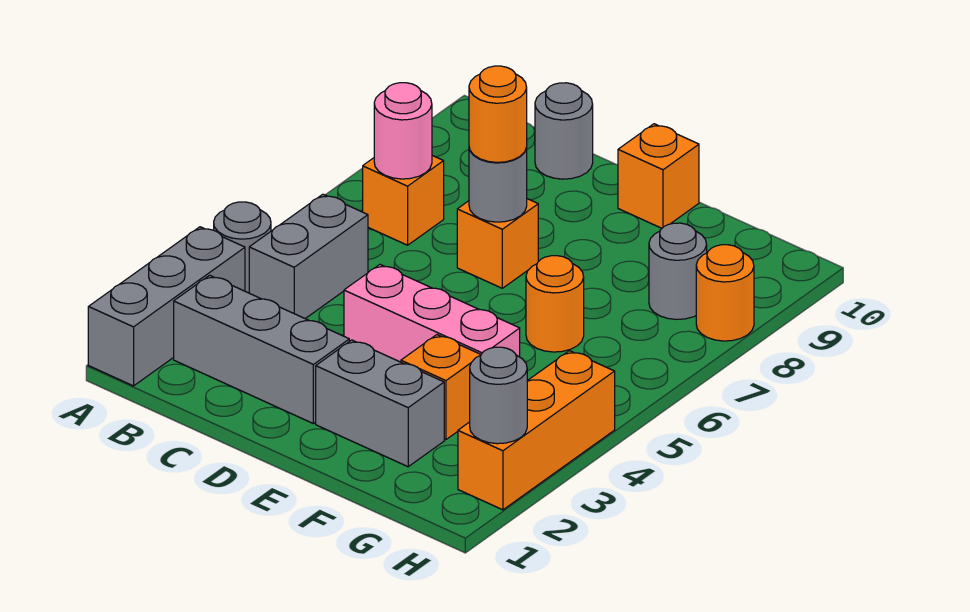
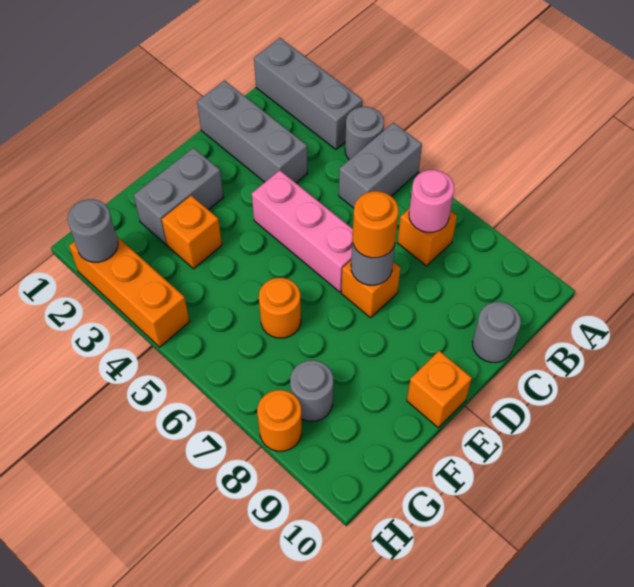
grey brick B2:D2 level 1 -> grey brick C1:C3 level 1
grey brick B4:B5 level 1 -> grey brick A5:B5 level 1
pink brick D4:F4 level 1 -> pink brick D4:D6 level 1

